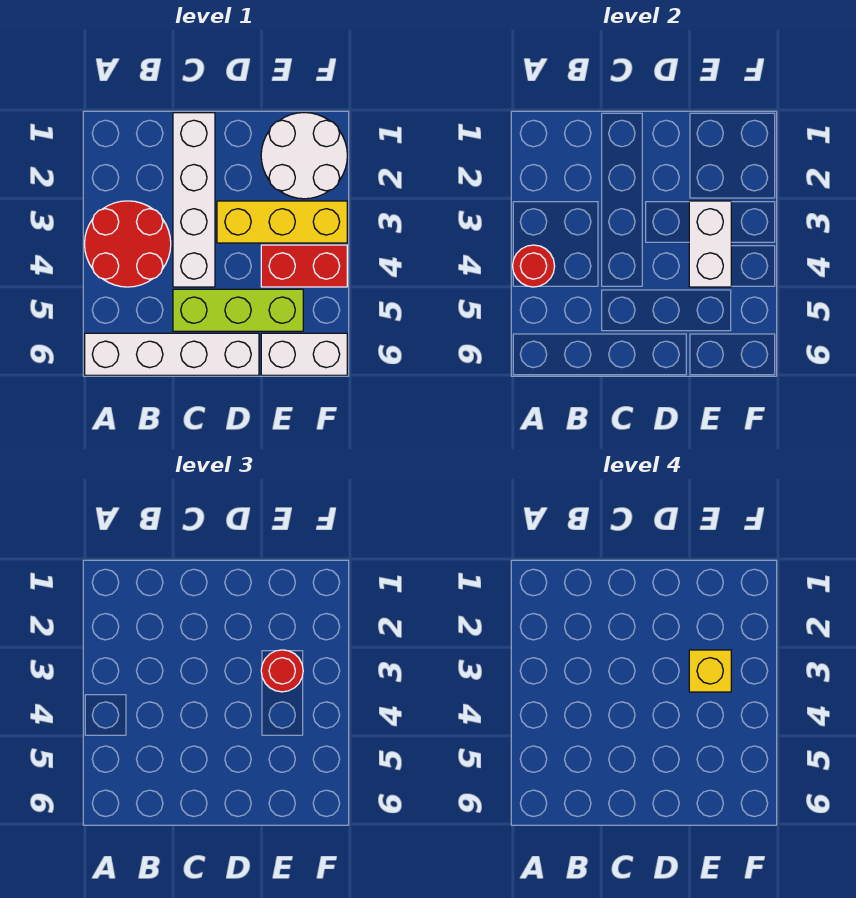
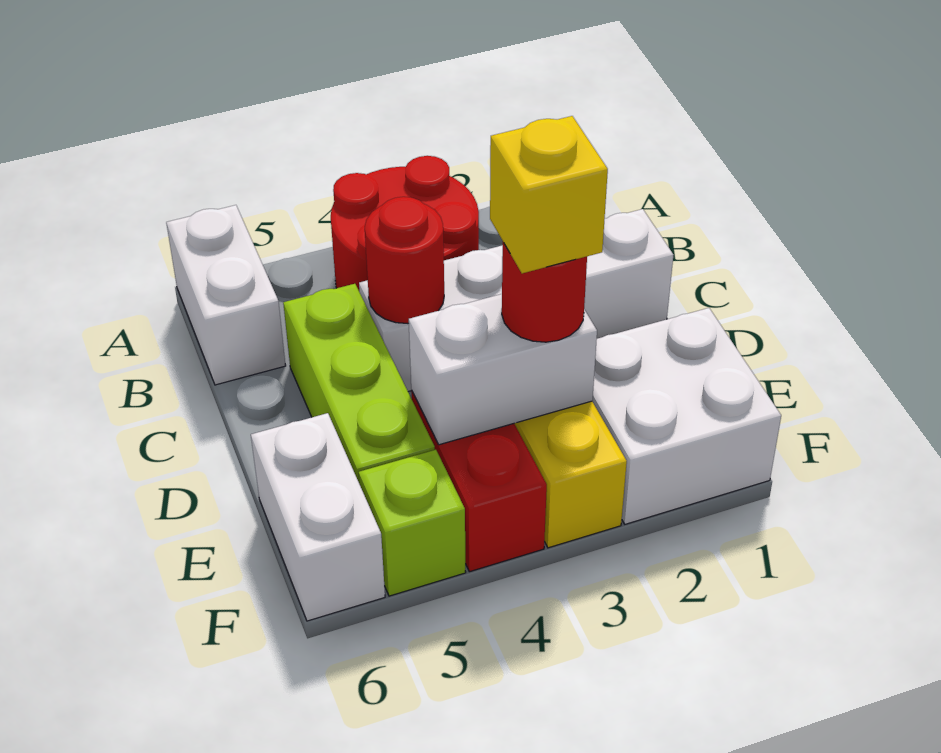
red round brick A4 level 2 -> red round brick C4 level 2
white brick A6:D6 level 1 -> white brick A6:B6 level 1
white round brick E1:F2 level 1 -> white brick E1:F2 level 1
none -> lime brick F5 level 1

